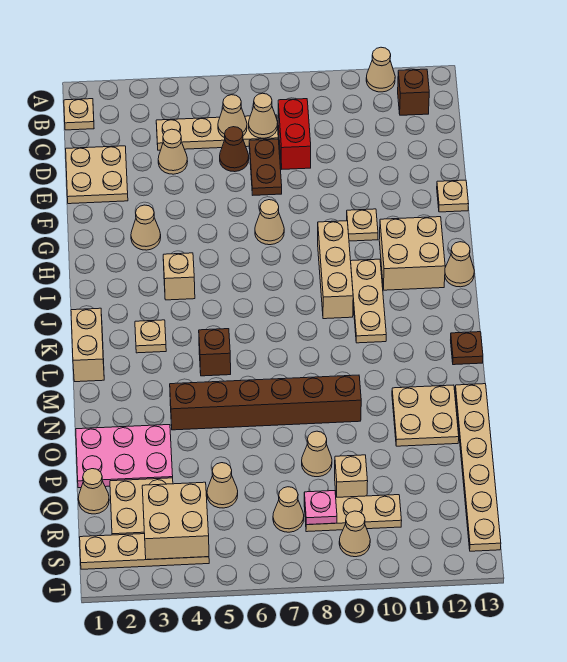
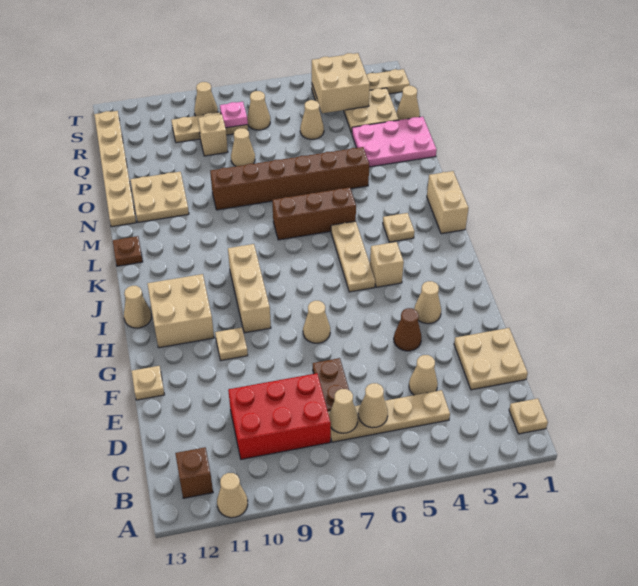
red brick C8:D8 level 1 -> red brick C8:D10 level 1
brown cone D6 level 1 -> brown cone F4 level 1
tan plate I10:K10 level 1 -> tan plate I5:K5 level 1
brown brick L5 level 1 -> brown brick L5:L7 level 1

